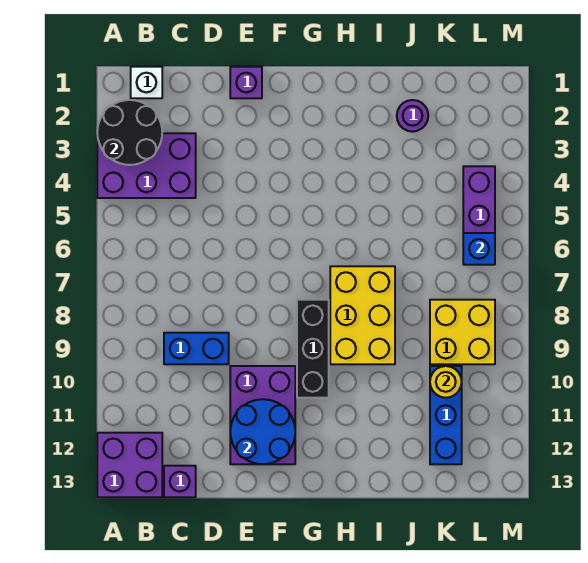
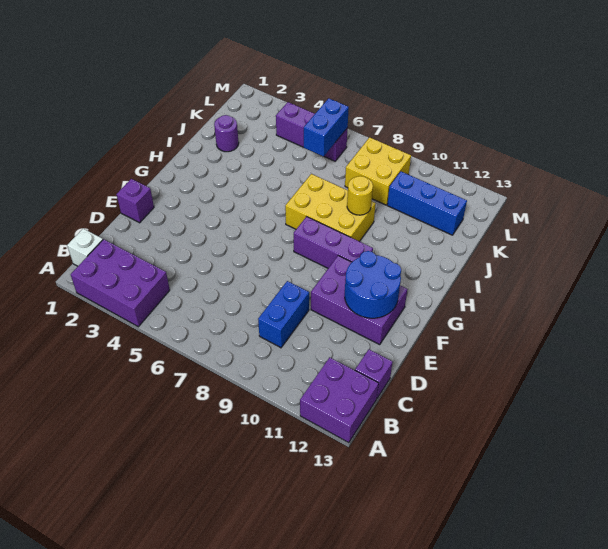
black round brick A2:B3 level 2 -> none
purple brick A3:C4 level 1 -> purple brick A2:B4 level 1
black brick G8:G10 level 1 -> purple brick G8:G10 level 1
yellow round brick K10 level 2 -> yellow round brick I9 level 2
blue brick L6 level 2 -> blue brick K6:L6 level 2

